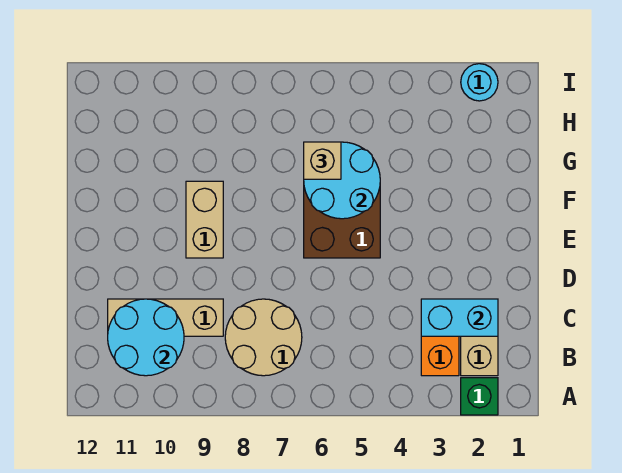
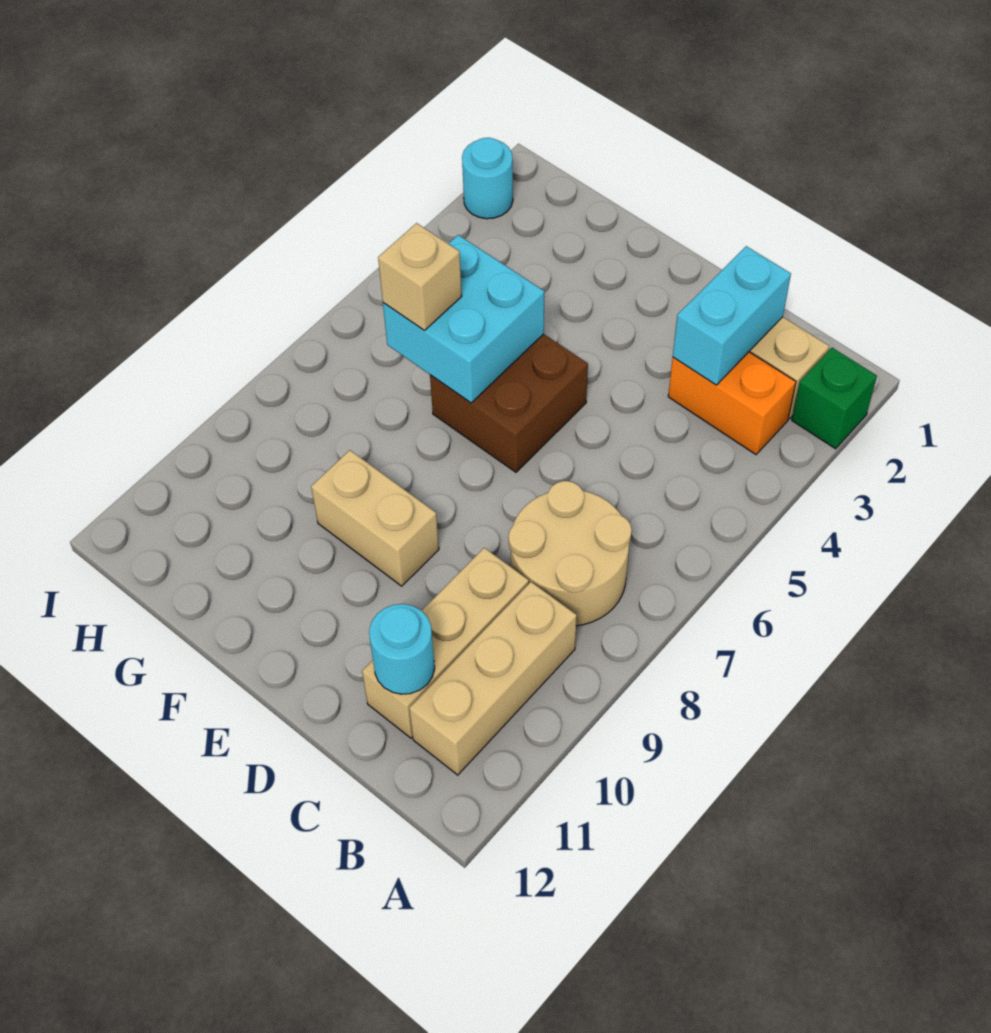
none -> tan brick B9:B11 level 1
cyan round brick B10:C11 level 2 -> cyan round brick C11 level 2
cyan round brick F5:G6 level 2 -> cyan brick F5:G6 level 2

